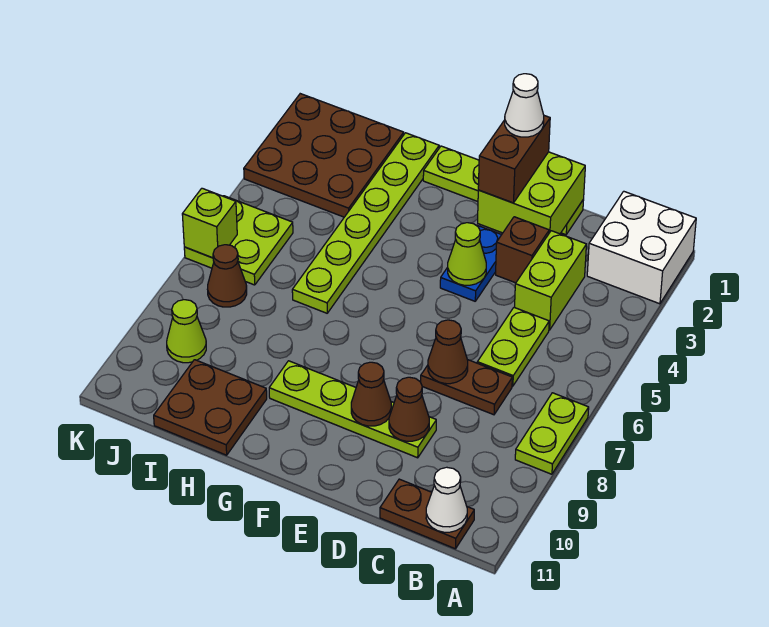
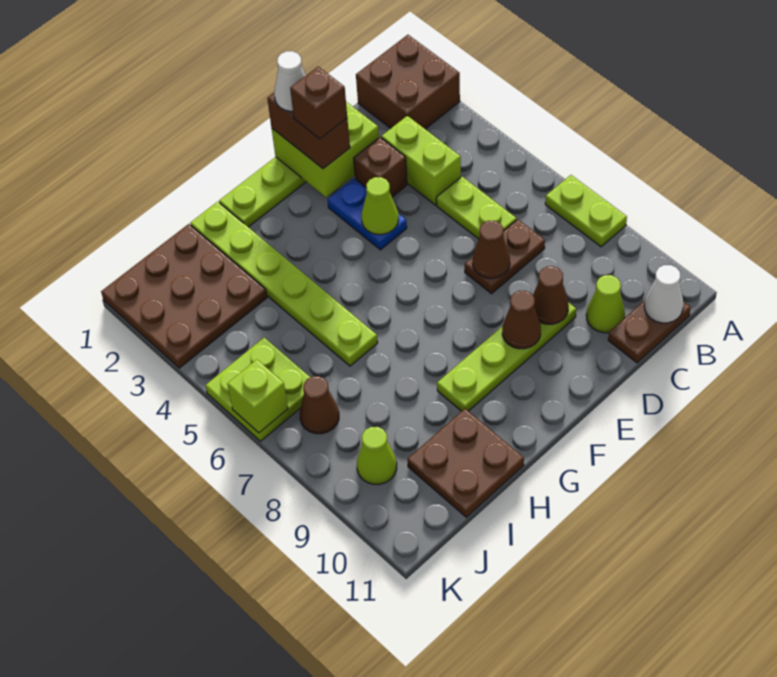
white brick A1:B2 level 1 -> brown brick A1:B2 level 1
none -> lime cone C10 level 1
none -> brown brick E2 level 4

